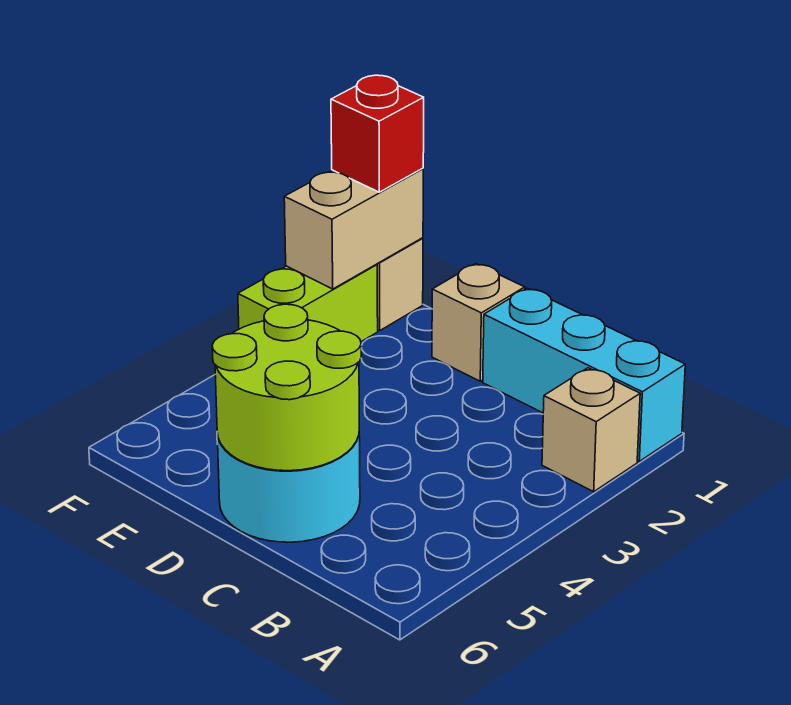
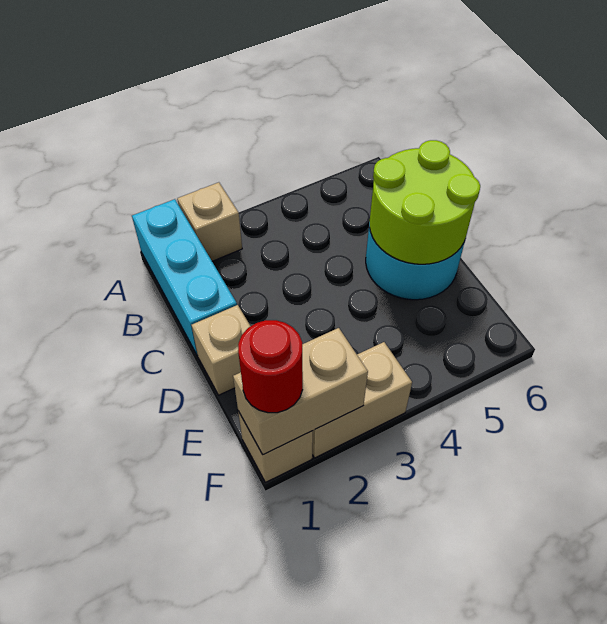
red brick F1 level 3 -> red round brick F1 level 3
lime brick F2:F3 level 1 -> tan brick F2:F3 level 1

